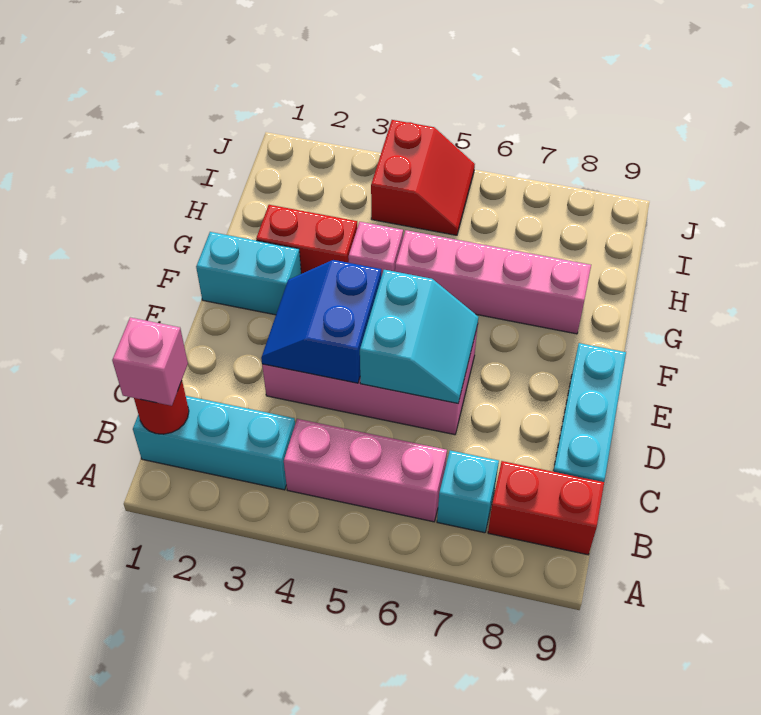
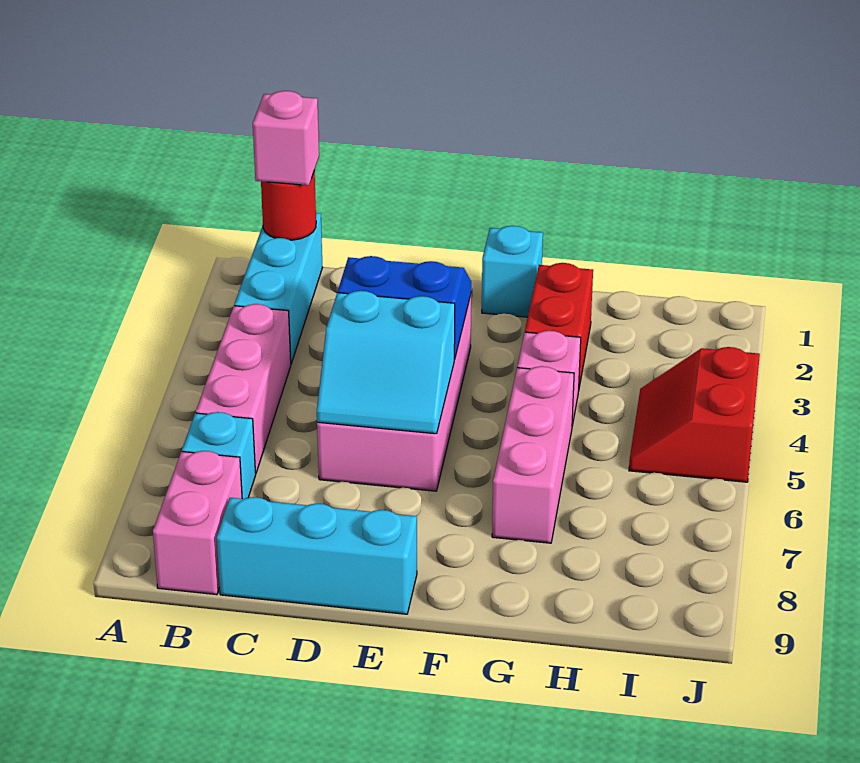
red brick B8:B9 level 1 -> pink brick B8:B9 level 1
cyan brick F1:F2 level 1 -> cyan brick F1 level 1
pink brick G5:G8 level 1 -> pink brick G5:G7 level 1
red slope I4:J5 level 1 top 4 -> red slope I4:J5 level 1 top J

